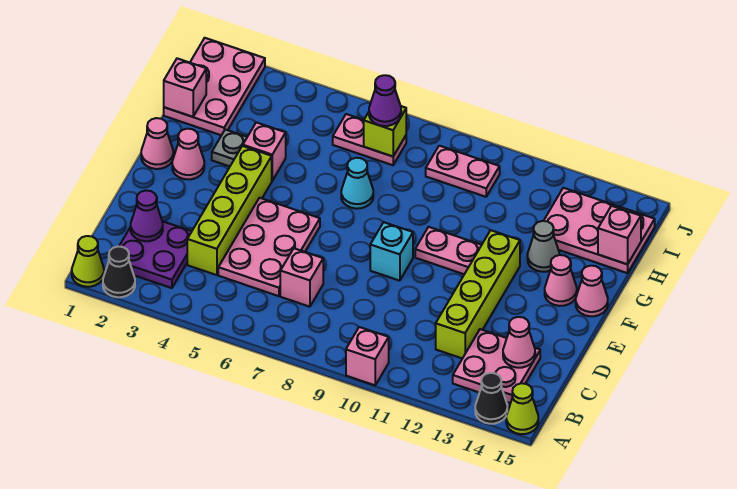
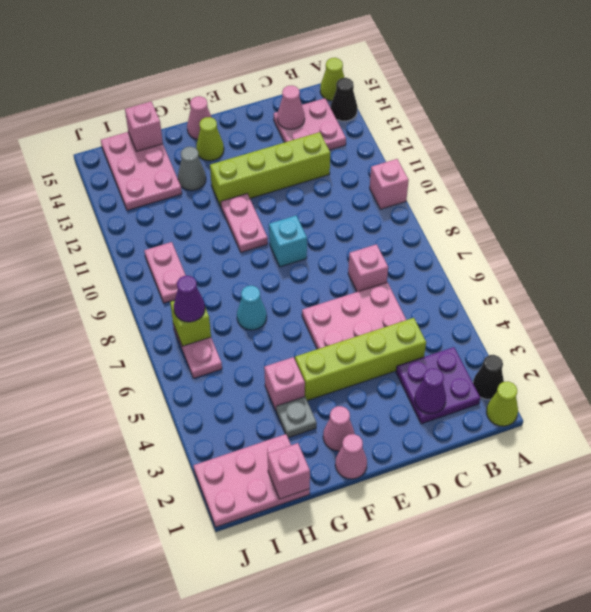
pink cone F14 level 1 -> lime cone F14 level 1

